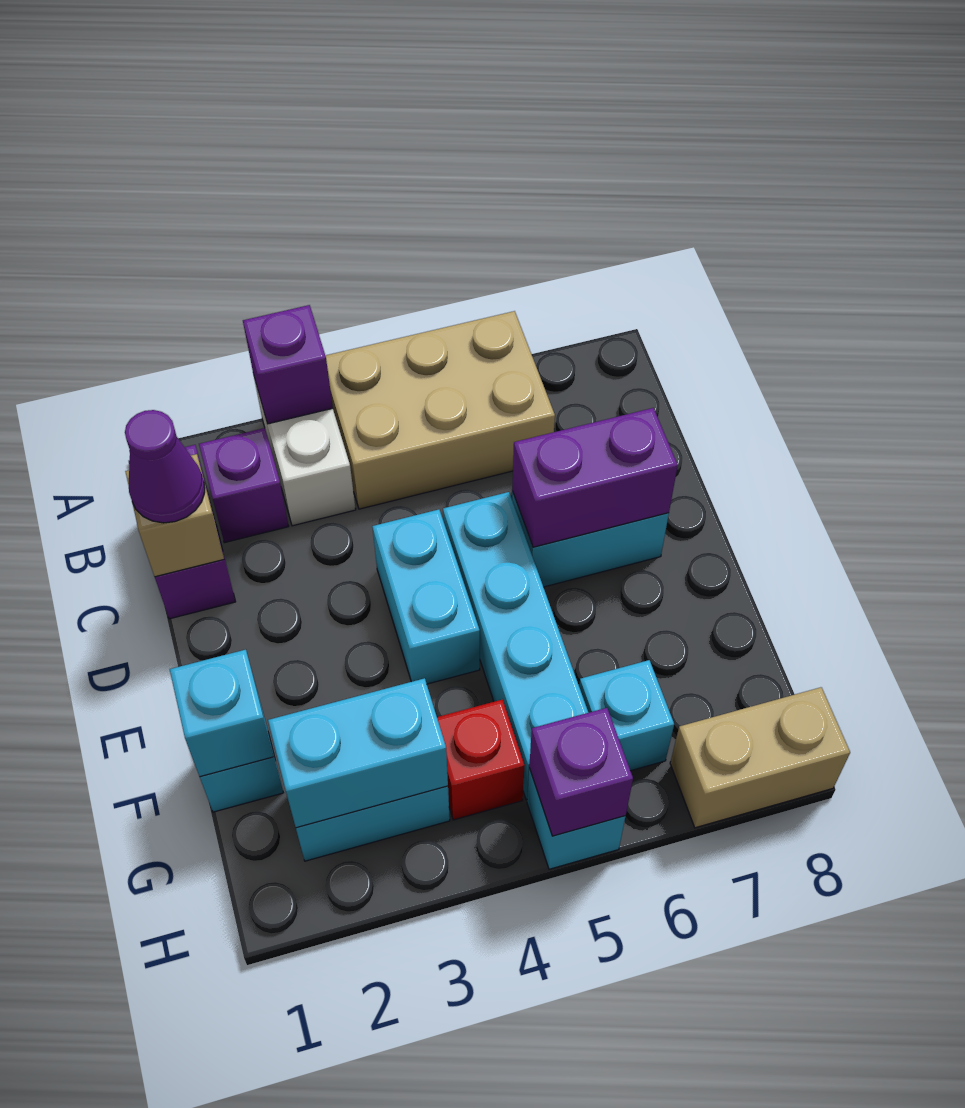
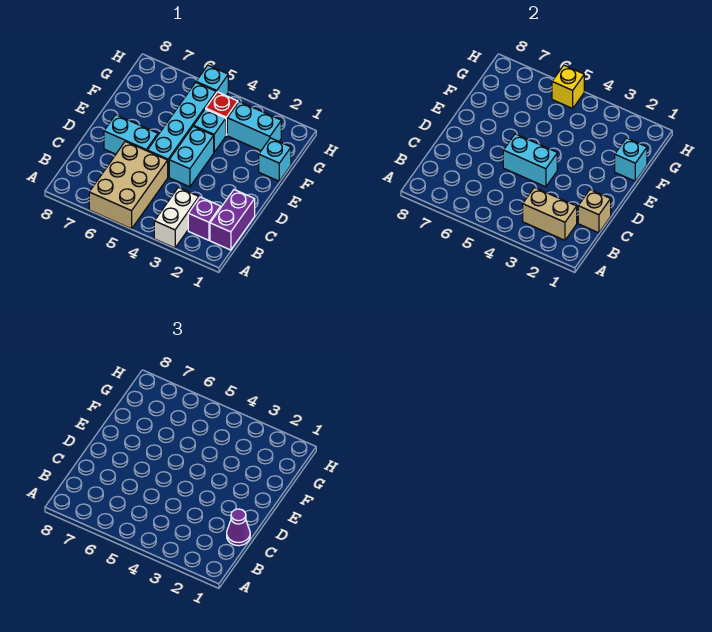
purple brick A3 level 2 -> none
tan brick A4:B6 level 1 -> tan brick A5:C6 level 1
purple brick D6:D7 level 2 -> none
cyan brick G2:G3 level 2 -> cyan brick D4:D5 level 2
cyan brick G6 level 1 -> cyan brick F4 level 1
purple brick H5 level 2 -> yellow brick H5 level 2
tan brick H7:H8 level 1 -> tan brick B2:B3 level 2

